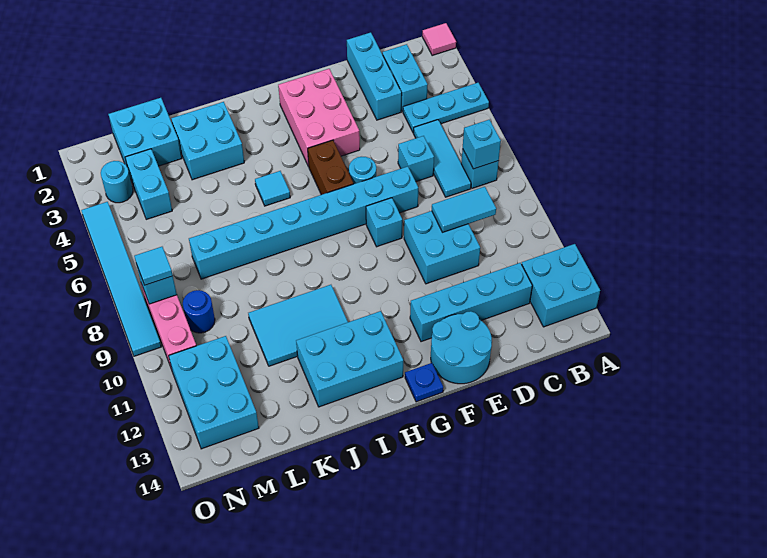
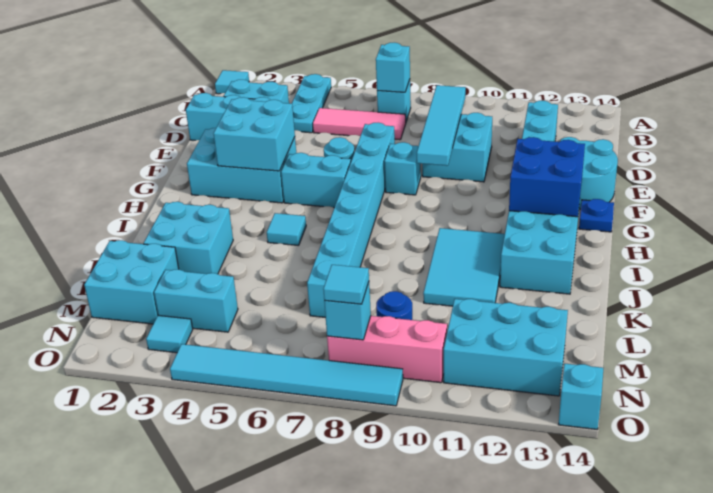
pink tile A1 level 1 -> cyan tile A1 level 1
cyan brick A12:B13 level 1 -> cyan brick F3:G4 level 2
cyan tile C5:C7 level 1 -> pink tile C5:C7 level 1
cyan tile C9:D9 level 2 -> cyan tile C9:F9 level 2
cyan brick D6 level 1 -> cyan brick O14 level 1
pink brick F2:G4 level 1 -> cyan brick F2:G4 level 1
brown brick G5:G6 level 1 -> cyan brick G5:G6 level 1
none -> blue brick G12:H13 level 2
cyan round brick N3 level 1 -> cyan tile N3 level 1

